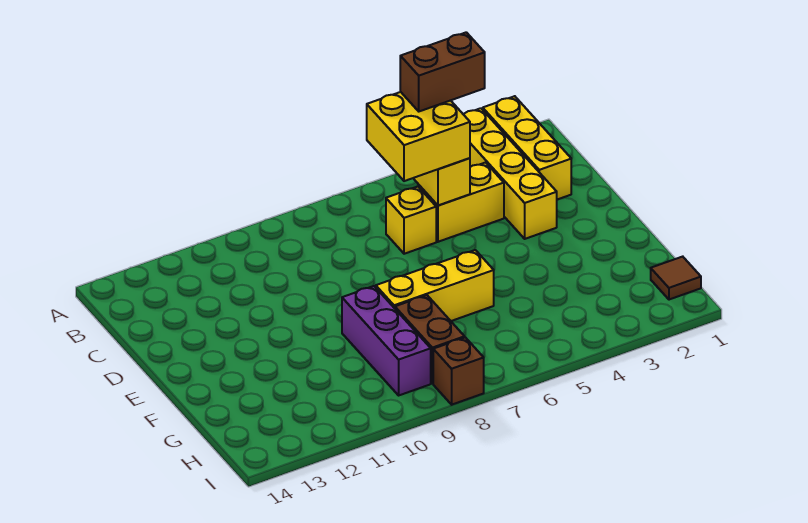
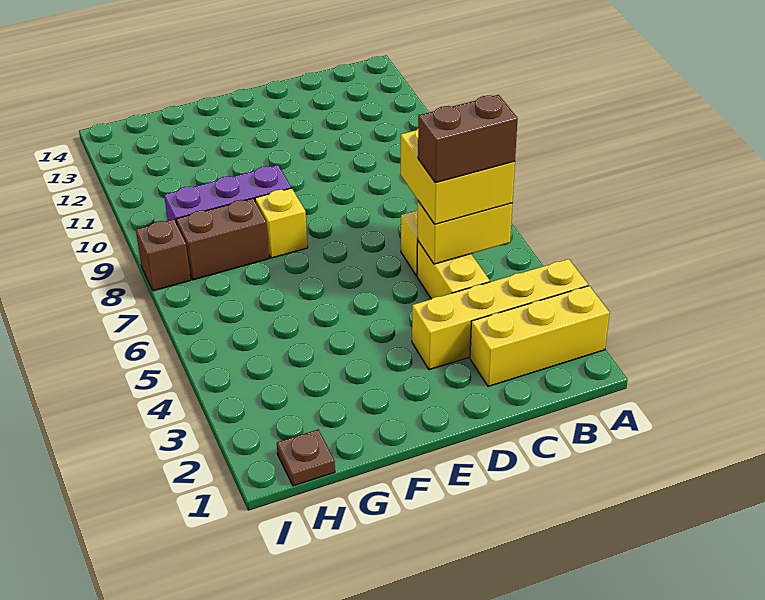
brown brick B4:B5 level 4 -> brown brick B5:C5 level 4
yellow brick F6:F8 level 1 -> yellow brick F8 level 1
brown tile H1 level 1 -> brown plate H1 level 1

